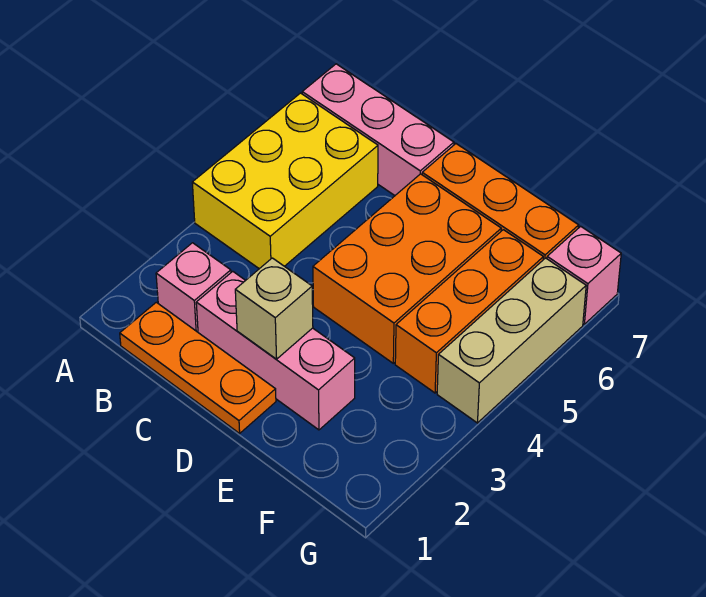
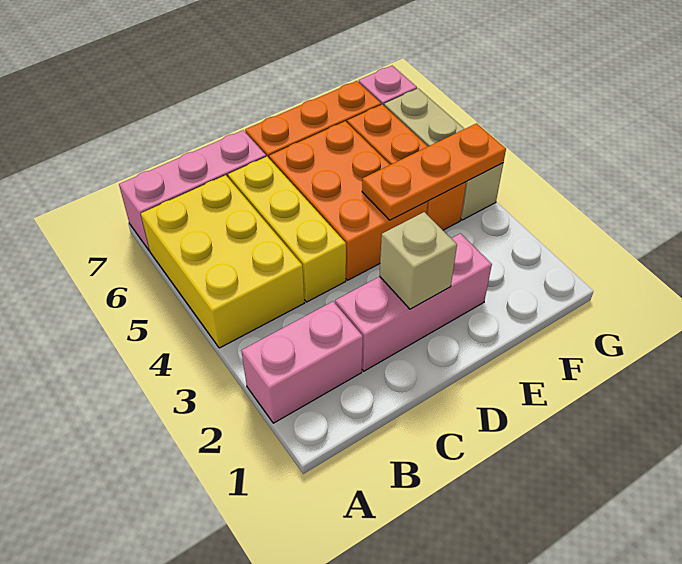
orange plate B1:D1 level 1 -> orange plate E4:G4 level 2
pink brick B2 level 1 -> pink brick A2:B2 level 1
none -> yellow brick C4:C6 level 1

